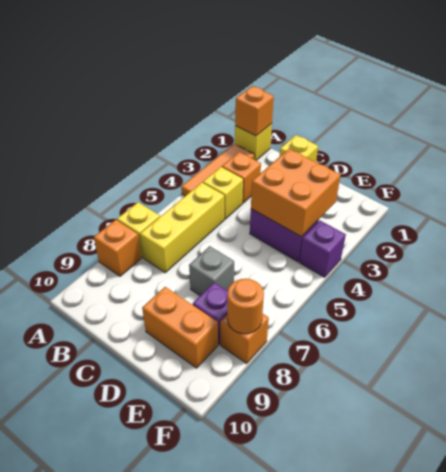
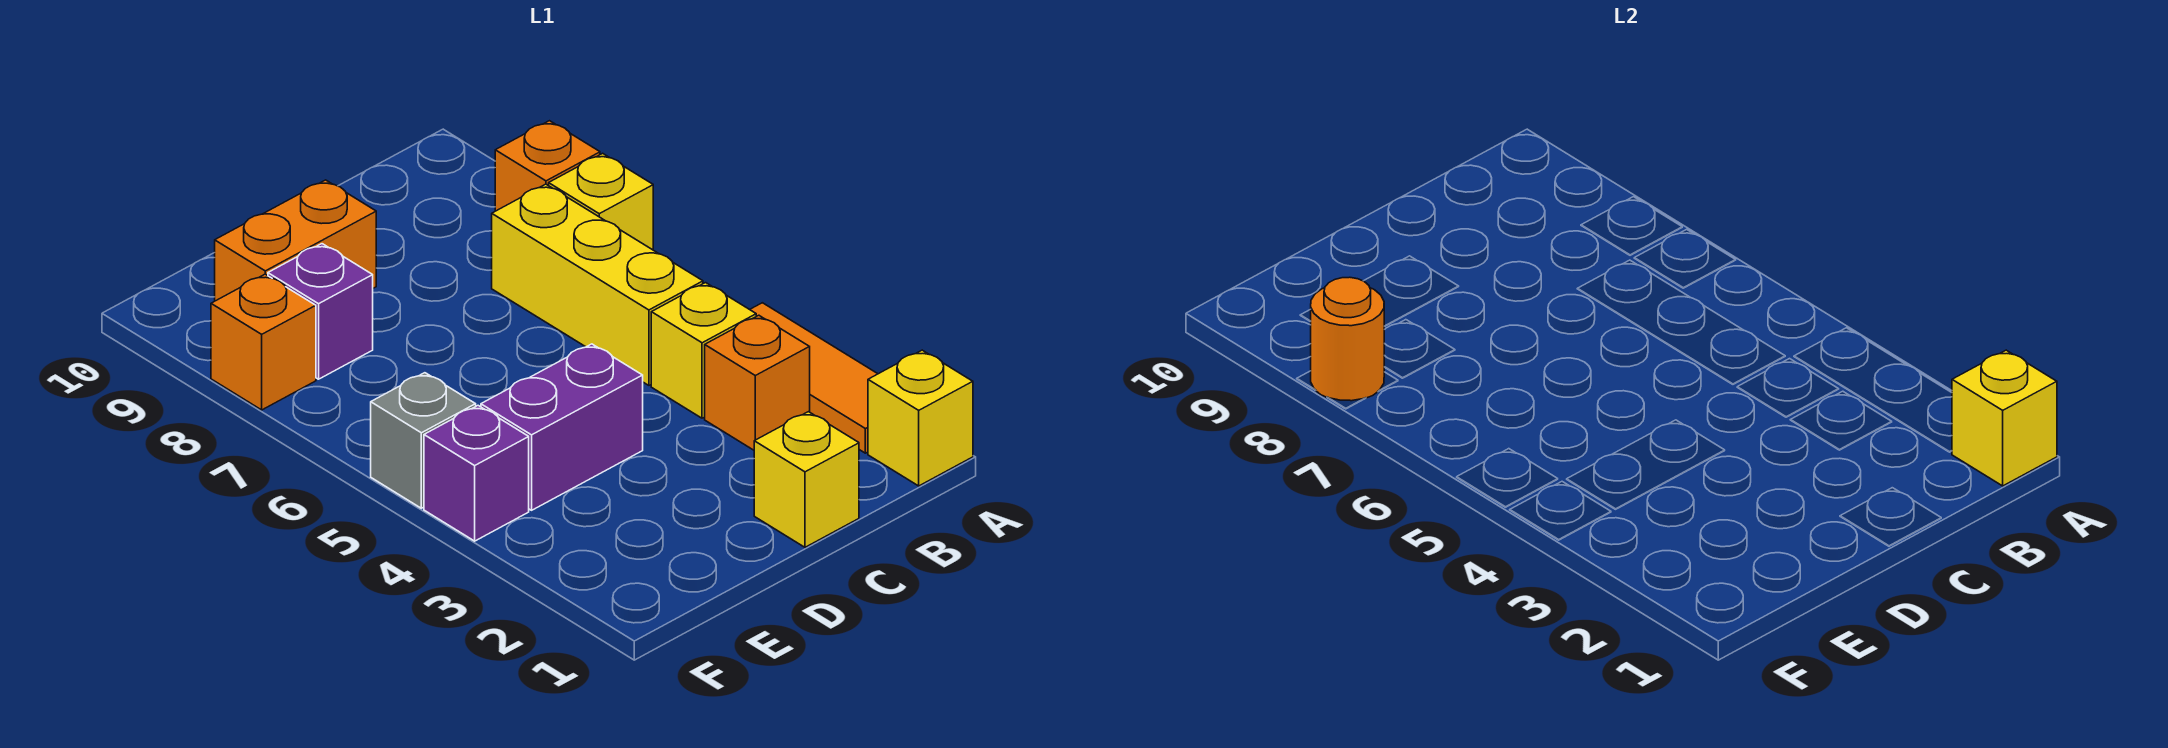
orange brick A1 level 2 -> yellow brick A1 level 2
orange brick D3:E4 level 2 -> none
grey brick D7 level 1 -> grey brick F5 level 1

